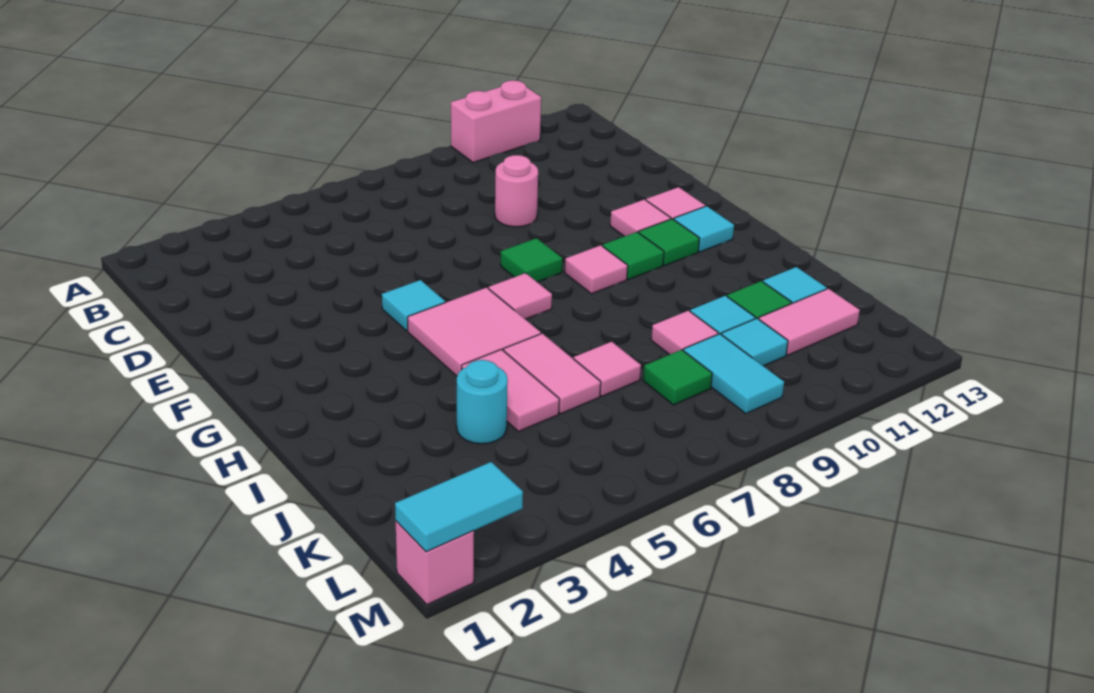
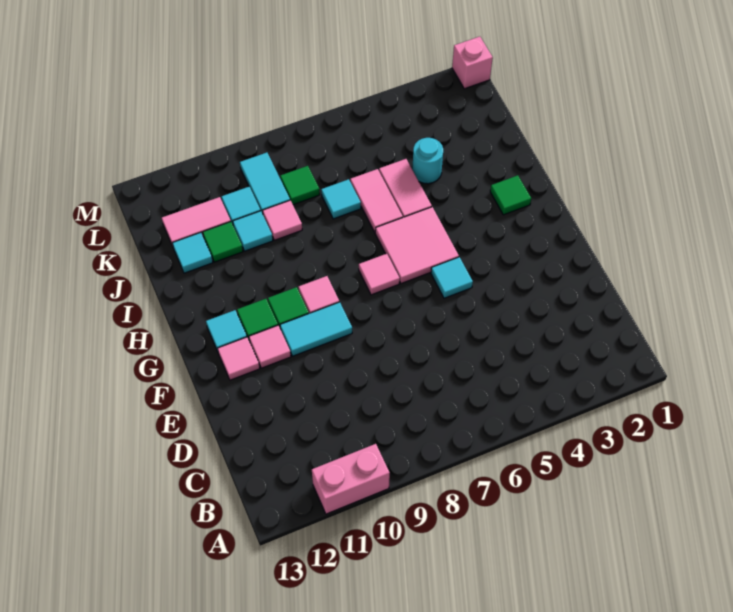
pink round brick D9 level 1 -> none
green tile F8 level 1 -> green tile H2 level 1
pink tile J7 level 1 -> cyan tile J7 level 1
cyan tile M1:M2 level 2 -> cyan tile F9:F10 level 1

